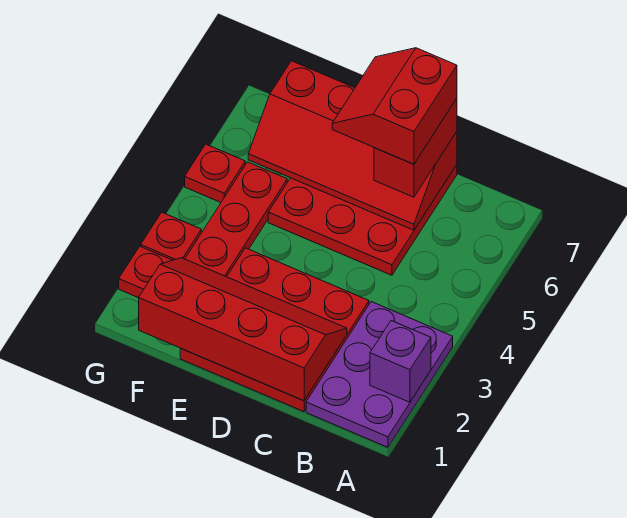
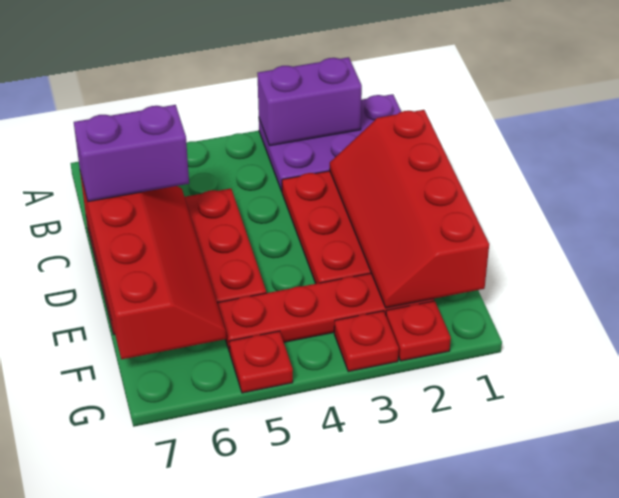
purple brick A2 level 2 -> purple brick A2:A3 level 2
red brick C6:C7 level 3 -> purple brick C6:C7 level 3
red slope C6:D7 level 4 top C -> none

